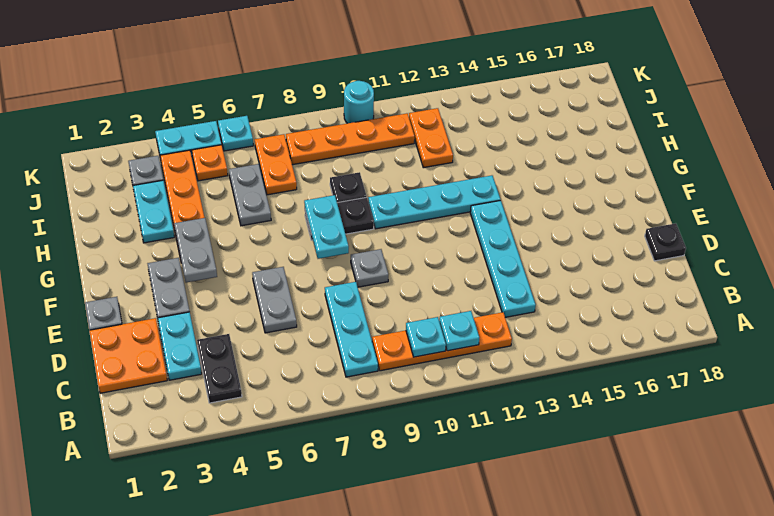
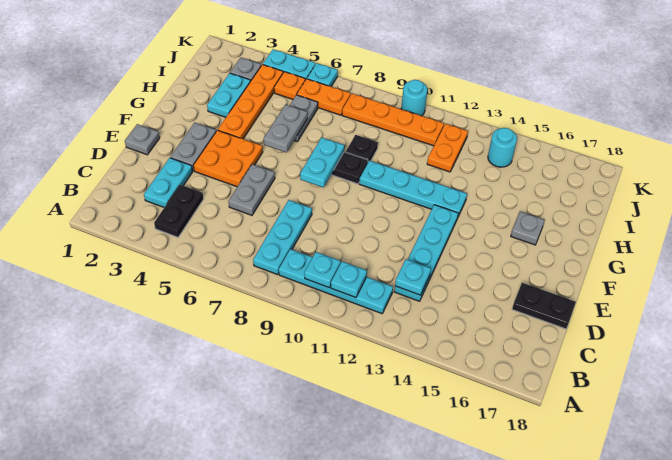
orange plate B9:B12 level 1 -> cyan plate B9:B12 level 1
orange plate C1:D2 level 1 -> orange plate E4:F5 level 1
none -> cyan plate C13 level 2
black plate D18 level 1 -> black plate D17:D18 level 1
grey plate E9 level 1 -> grey plate G16 level 1
grey plate F4:G4 level 2 -> grey plate G6:H6 level 2
orange plate I7:J7 level 1 -> orange plate J6:J7 level 1
none -> cyan round brick J14 level 1

